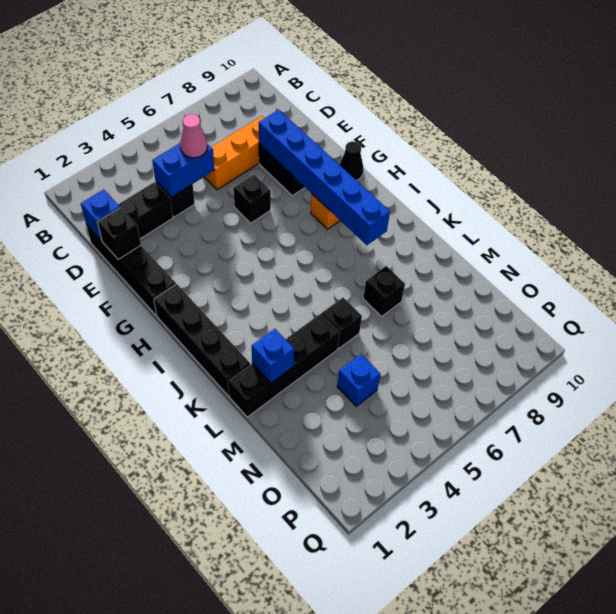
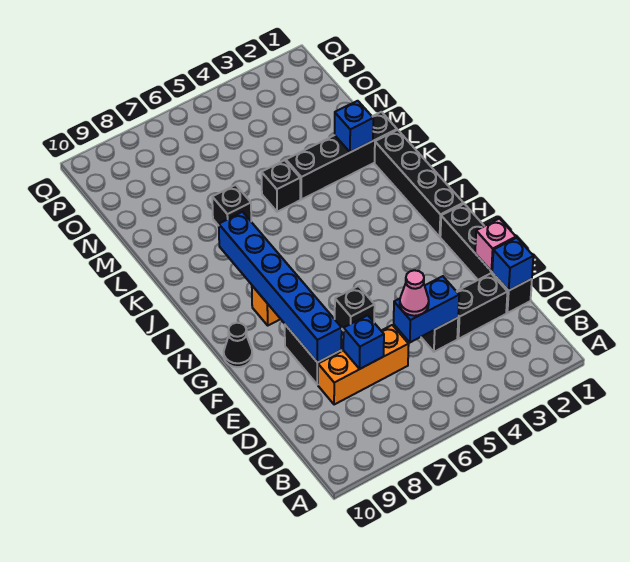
black brick E1 level 2 -> pink brick E1 level 2
blue brick N4 level 1 -> blue brick D7 level 2

